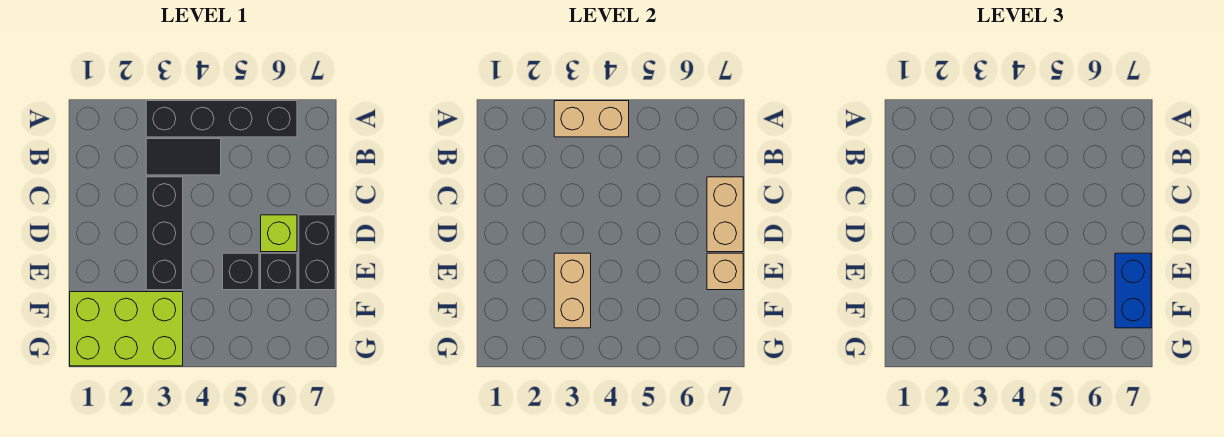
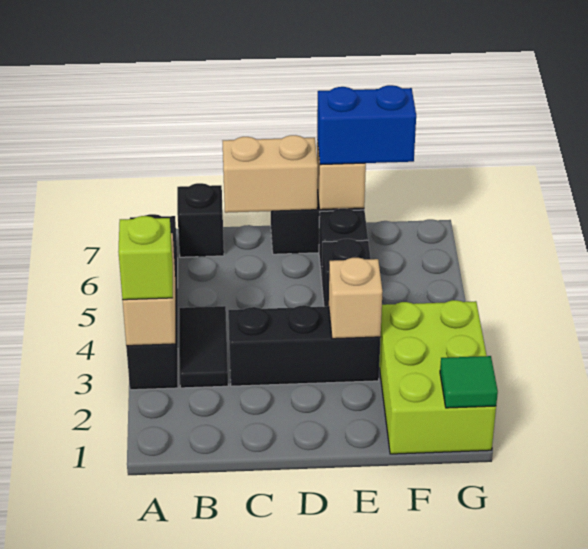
none -> black brick B7 level 1
lime brick D6 level 1 -> lime brick A3 level 3
tan brick E3:F3 level 2 -> tan brick E3 level 2
none -> green tile G1 level 2

